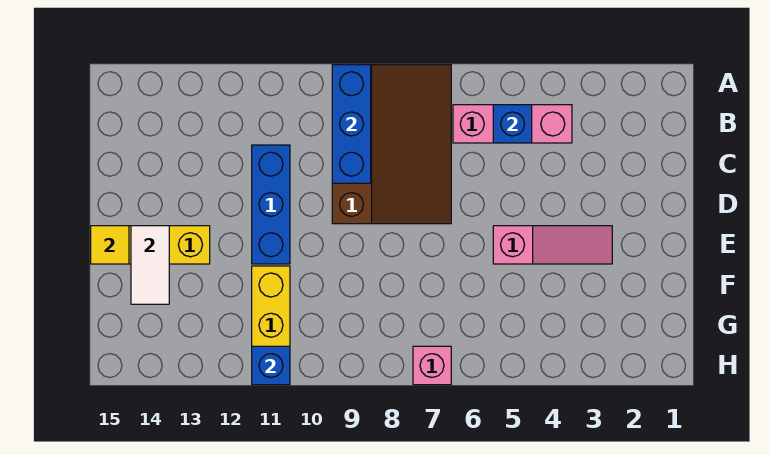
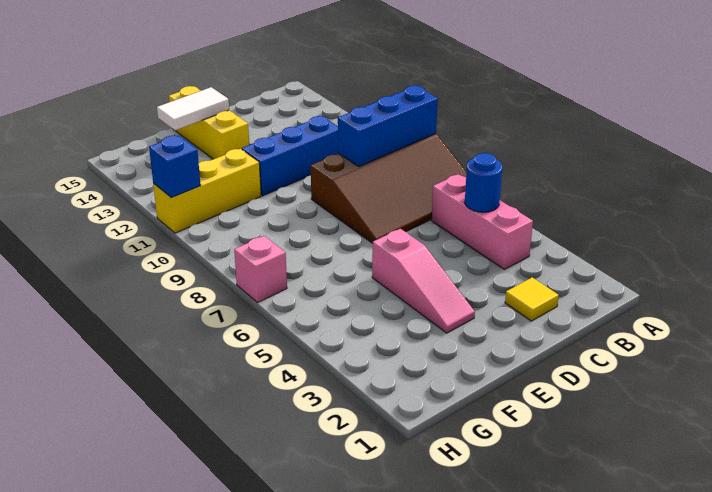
blue brick B5 level 2 -> blue round brick B5 level 2
yellow tile E15 level 2 -> yellow tile C2 level 1

